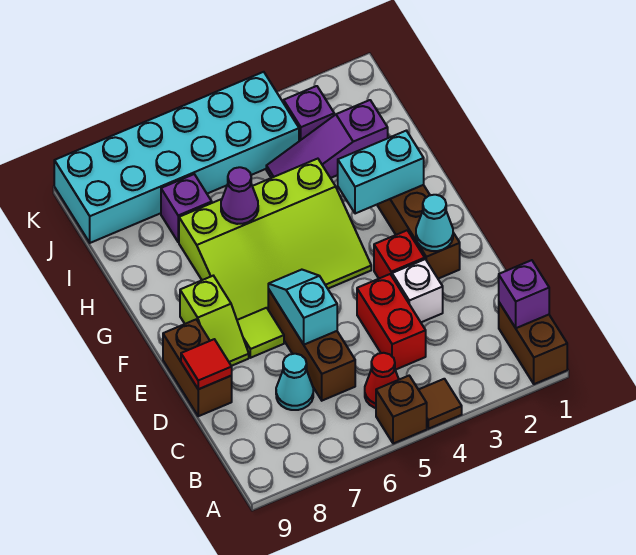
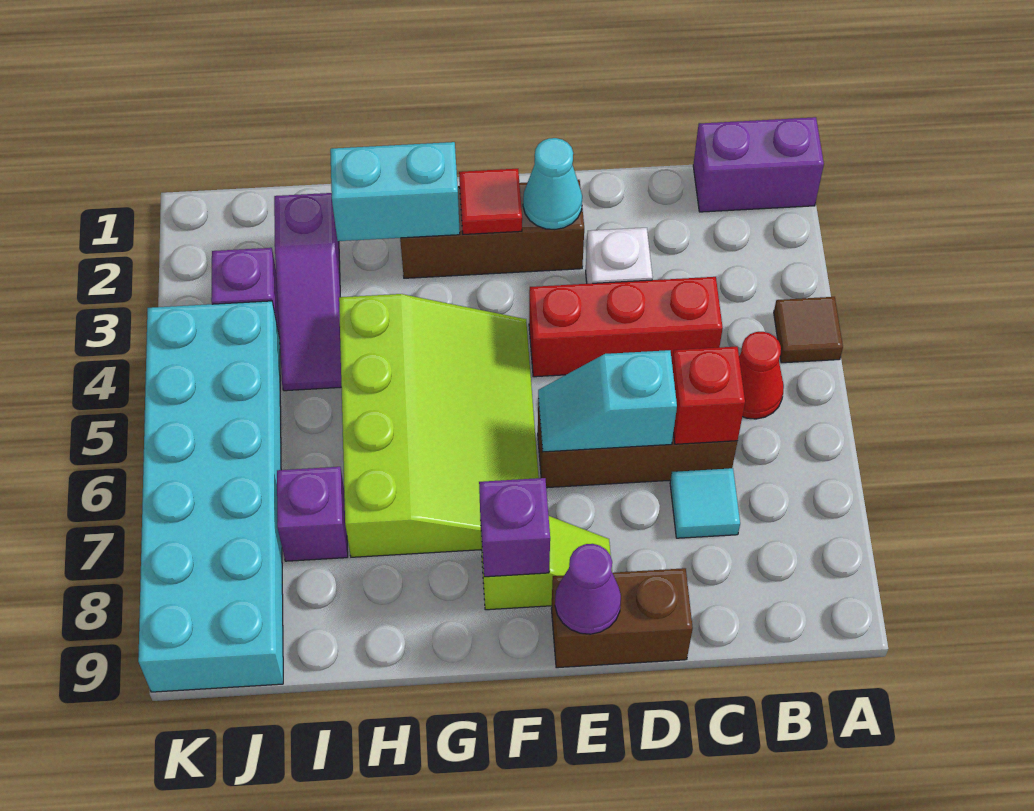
brown brick A1:B1 level 1 -> purple brick A1:B1 level 1
brown brick A5 level 1 -> none
purple brick B1 level 2 -> purple brick F8 level 2
red brick C4:D4 level 1 -> red brick C4:E4 level 1
cyan cone C7 level 1 -> cyan tile C7 level 1
red tile D9 level 2 -> red tile F2 level 2
red brick E3 level 1 -> red brick C6 level 2
lime tile E7 level 1 -> none
cyan brick G2:G3 level 2 -> cyan brick G2:H2 level 2
purple cone H6 level 2 -> purple cone E9 level 2

